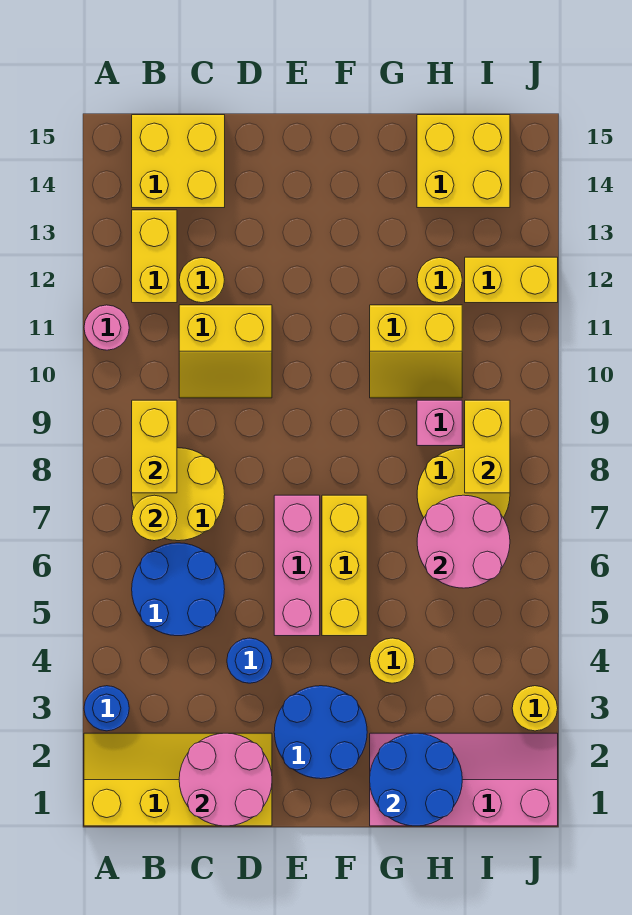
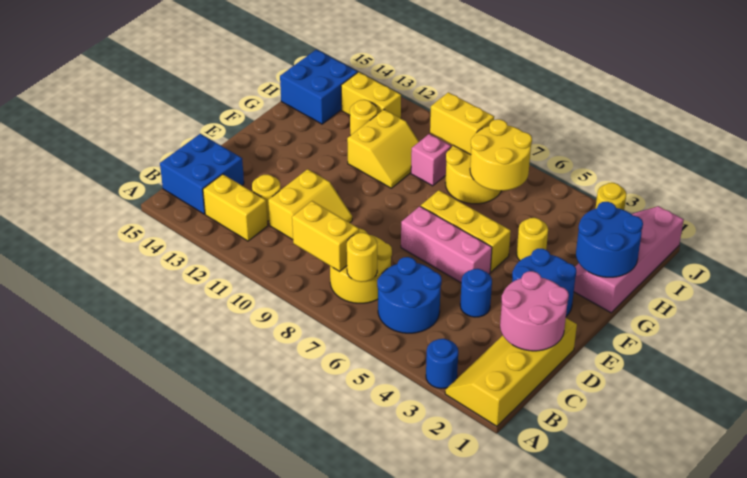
pink round brick A11 level 1 -> none
yellow brick B14:C15 level 1 -> blue brick B14:C15 level 1
pink round brick H6:I7 level 2 -> yellow round brick H6:I7 level 2
yellow brick H14:I15 level 1 -> blue brick H14:I15 level 1
yellow brick I12:J12 level 1 -> yellow brick I12:I13 level 1

